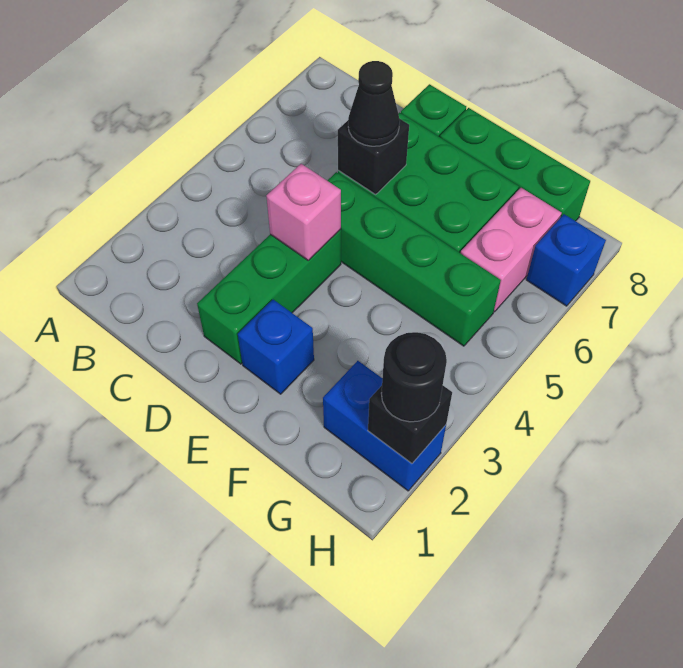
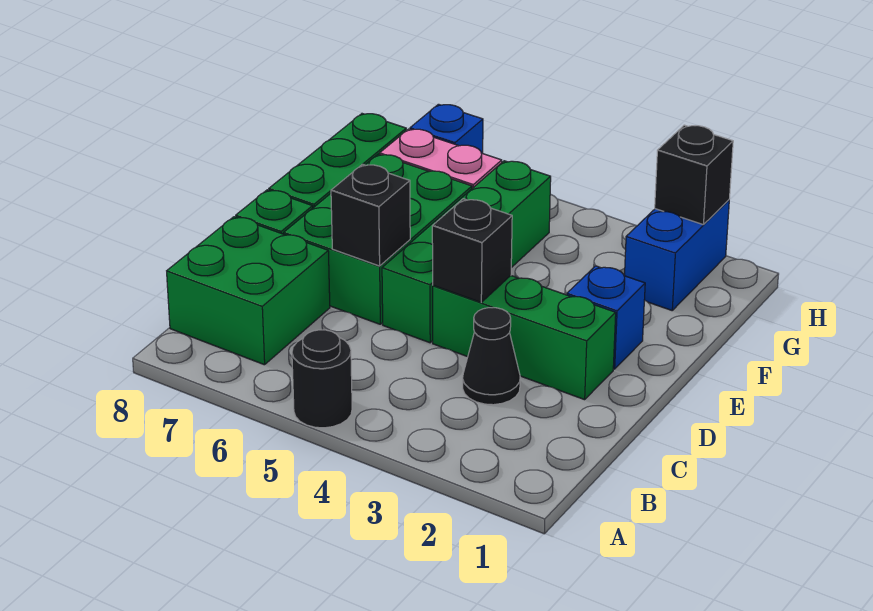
none -> green brick B7:C8 level 1
pink brick D4 level 2 -> black brick D4 level 2
black cone D6 level 3 -> black cone C3 level 1
black round brick H2 level 3 -> black round brick A5 level 1

